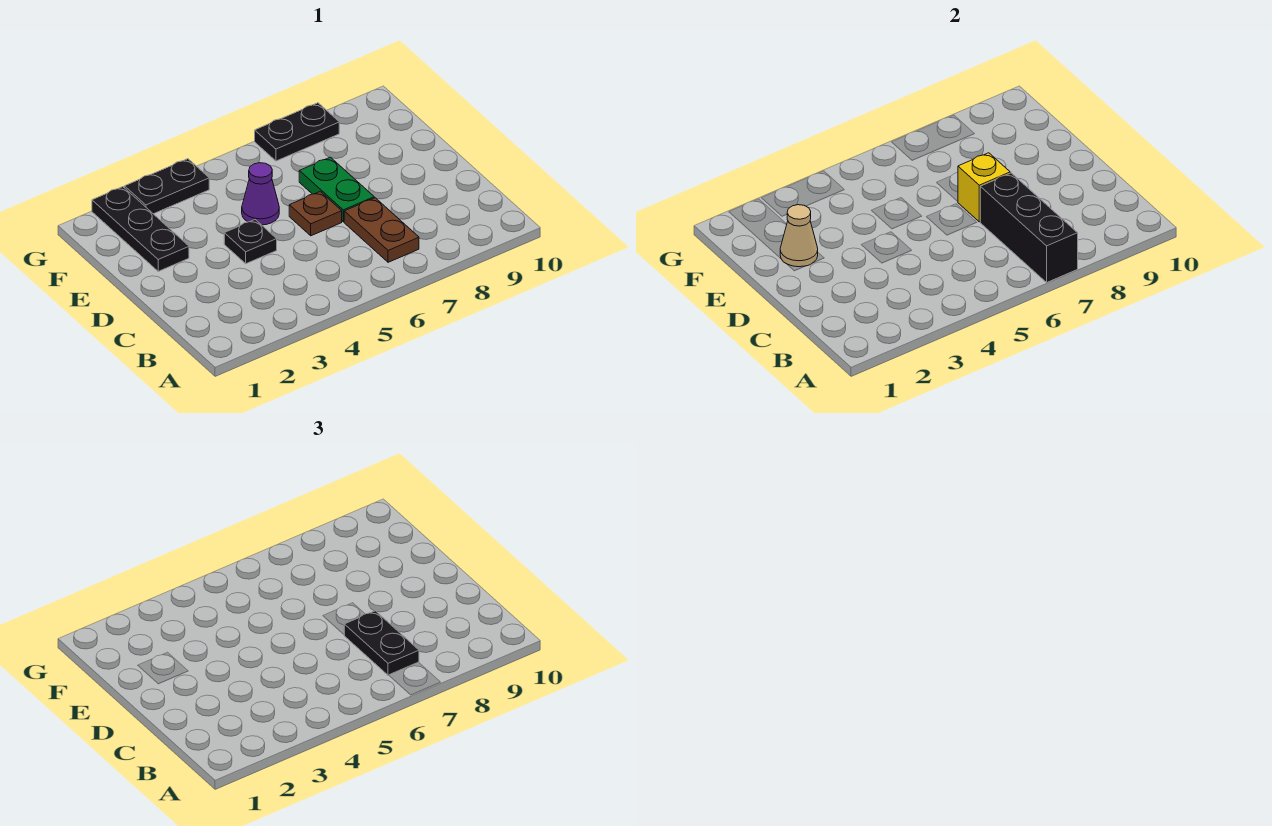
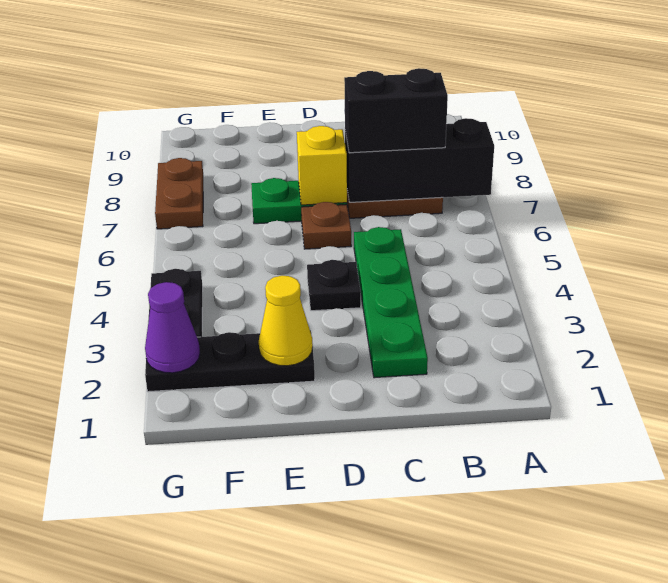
black plate B7:C7 level 3 -> black brick B7:C7 level 3
none -> green plate C2:C5 level 1
tan cone E2 level 2 -> yellow cone E2 level 2
purple cone E5 level 1 -> purple cone G2 level 2
black plate G7:G8 level 1 -> brown plate G7:G8 level 1

